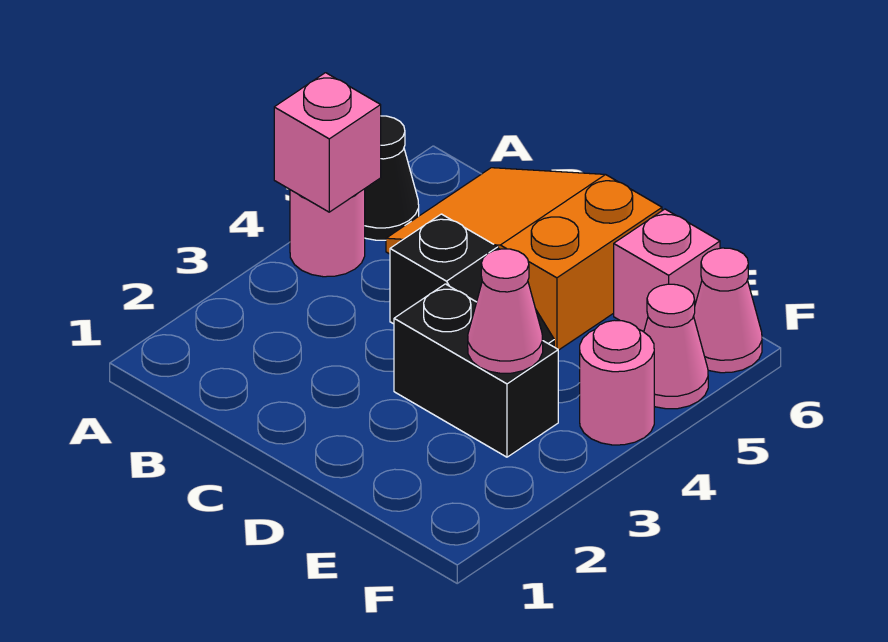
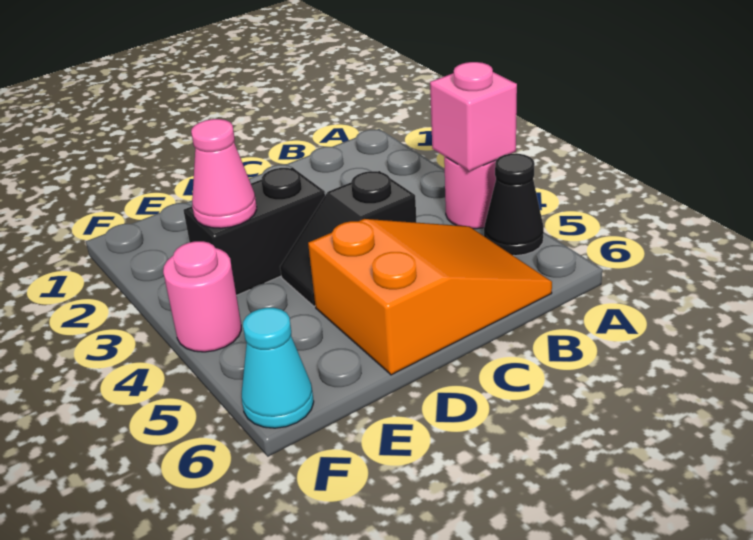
pink brick E6 level 1 -> none
pink cone F5 level 1 -> none
pink cone F6 level 1 -> cyan cone F6 level 1

